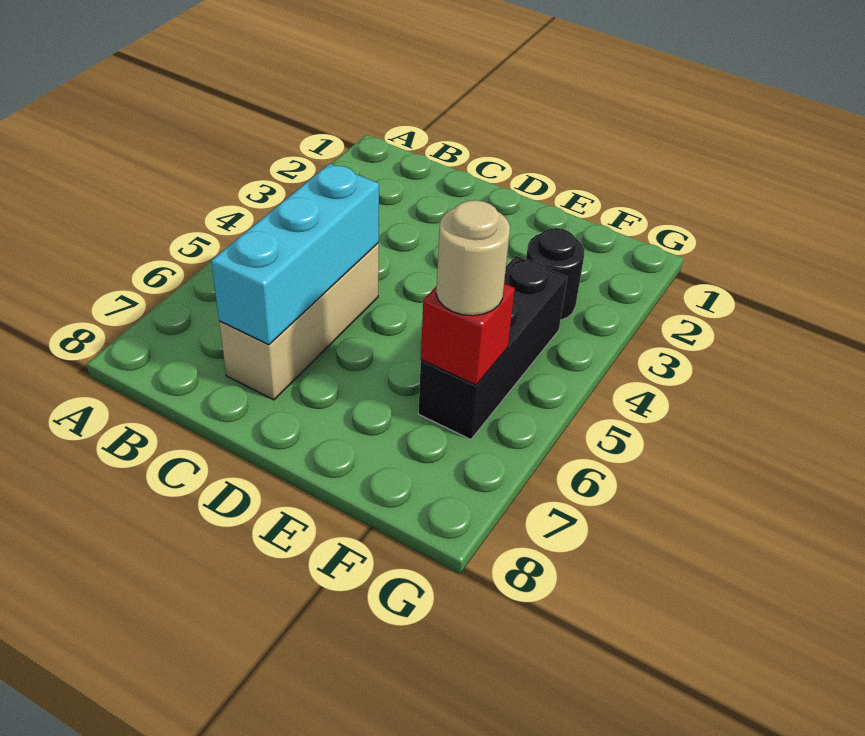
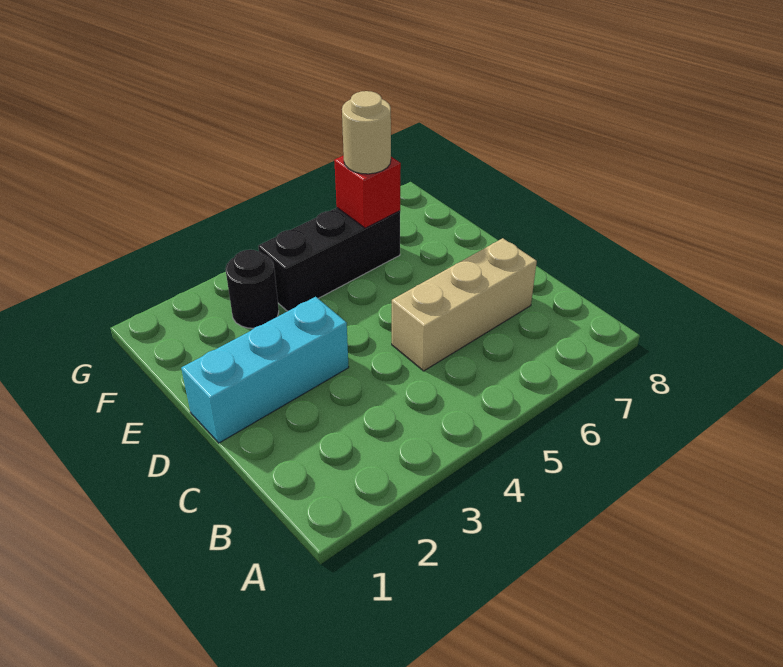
cyan brick C5:C7 level 2 -> cyan brick D1:D3 level 1

